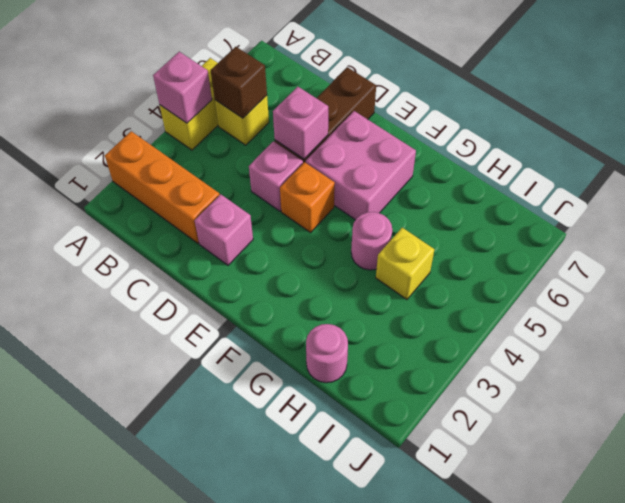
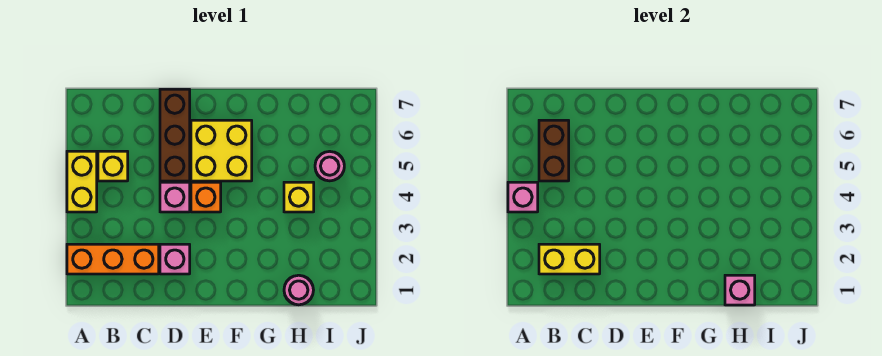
none -> yellow brick B2:C2 level 2
brown brick B5 level 2 -> brown brick B5:B6 level 2
pink brick D5 level 2 -> pink brick H1 level 2
pink brick E5:F6 level 1 -> yellow brick E5:F6 level 1
pink round brick G4 level 1 -> pink round brick I5 level 1

